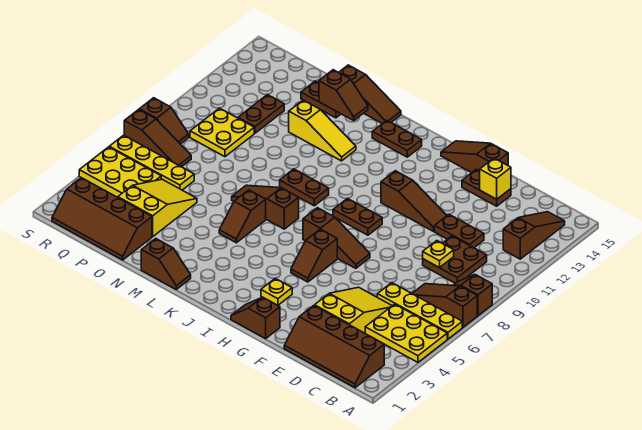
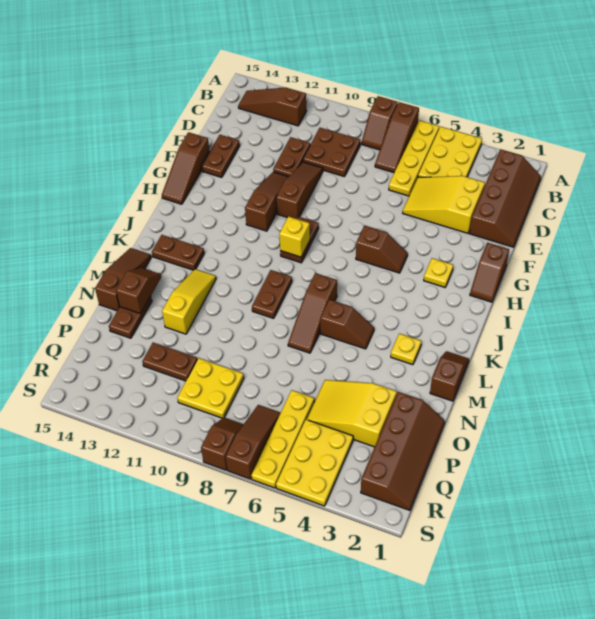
yellow plate D9 level 2 -> yellow plate L3 level 1
yellow brick E14 level 2 -> yellow brick I9 level 2
brown slope G7:I7 level 1 top I -> brown slope E10:G10 level 1 top G
brown plate J14:K14 level 1 -> brown plate K13:K14 level 1

